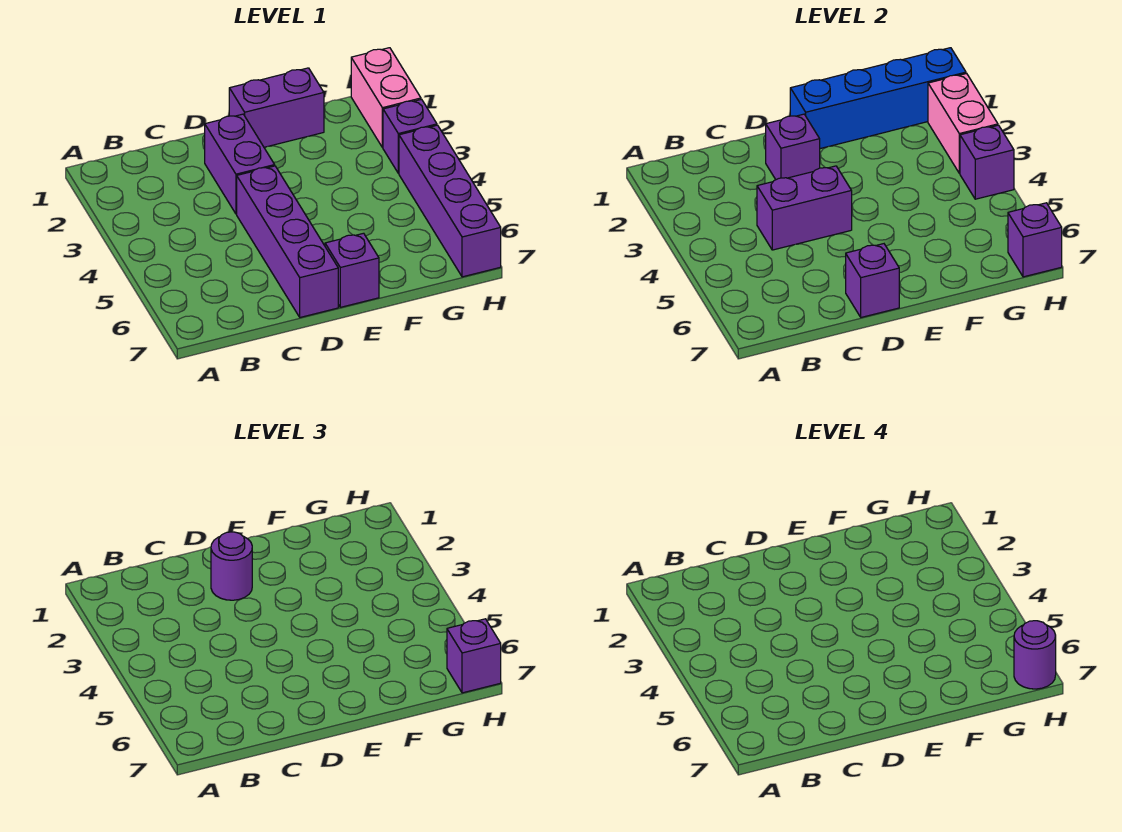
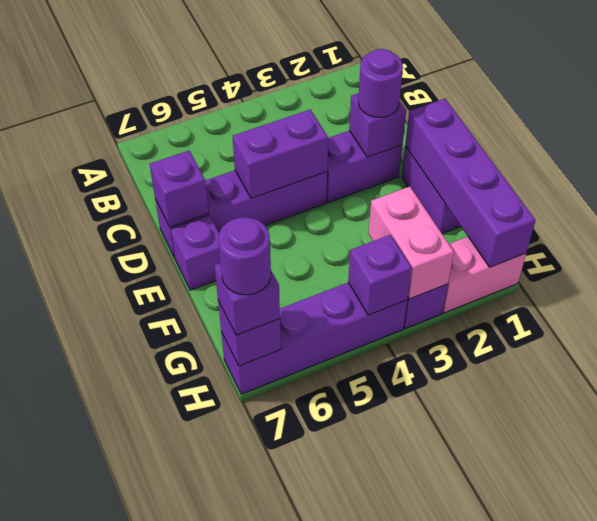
purple brick C4:D4 level 2 -> purple brick D4:D5 level 2
blue brick E1:H1 level 2 -> purple brick E1:H1 level 2
pink brick H2:H3 level 2 -> pink brick G3:H3 level 2

